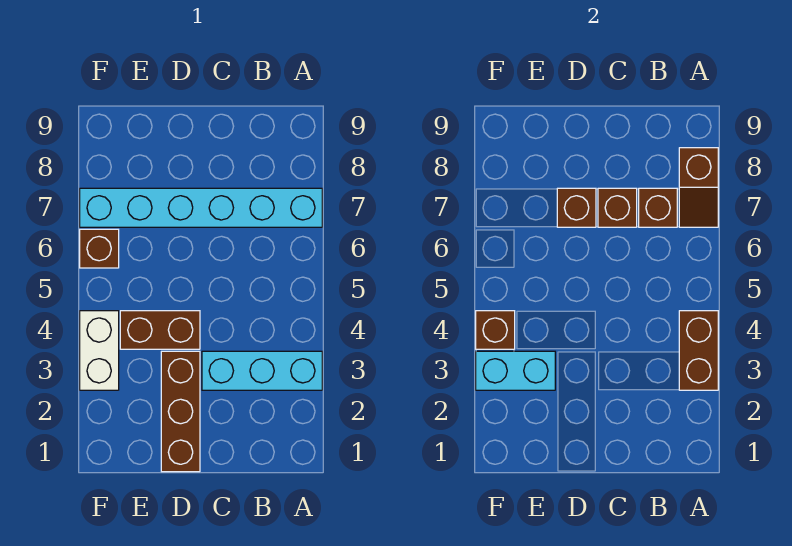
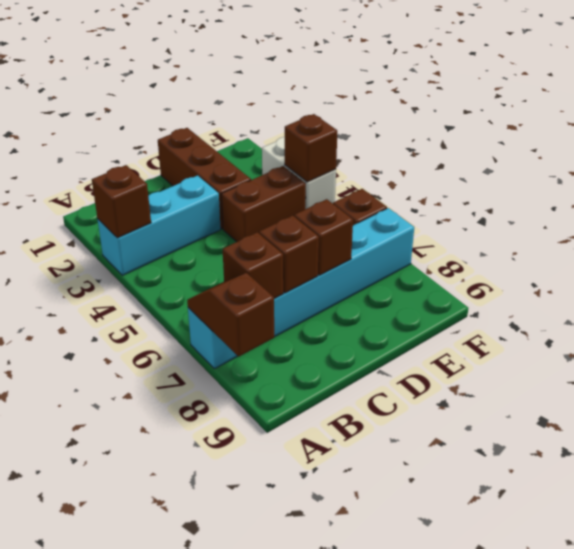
brown brick A3:A4 level 2 -> brown brick A3 level 2
cyan brick E3:F3 level 2 -> none

